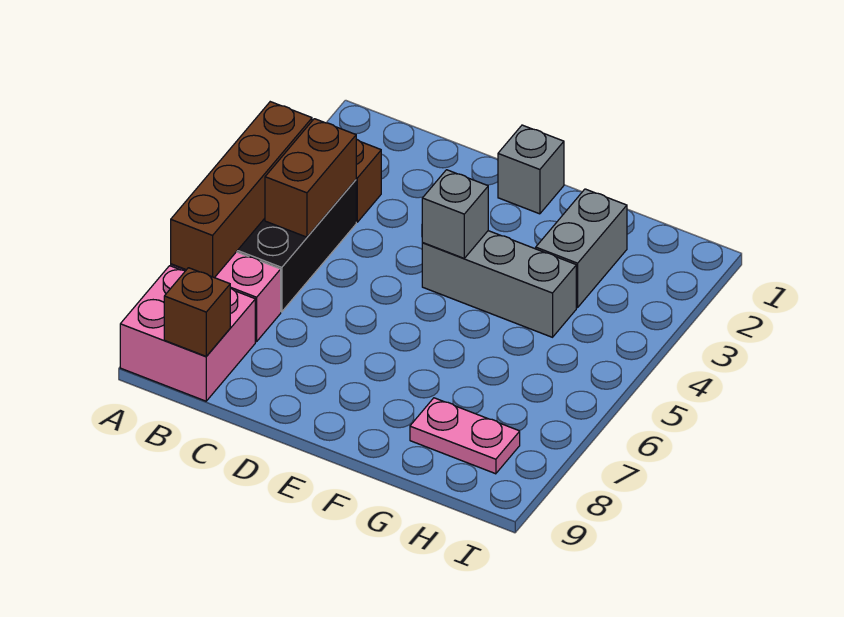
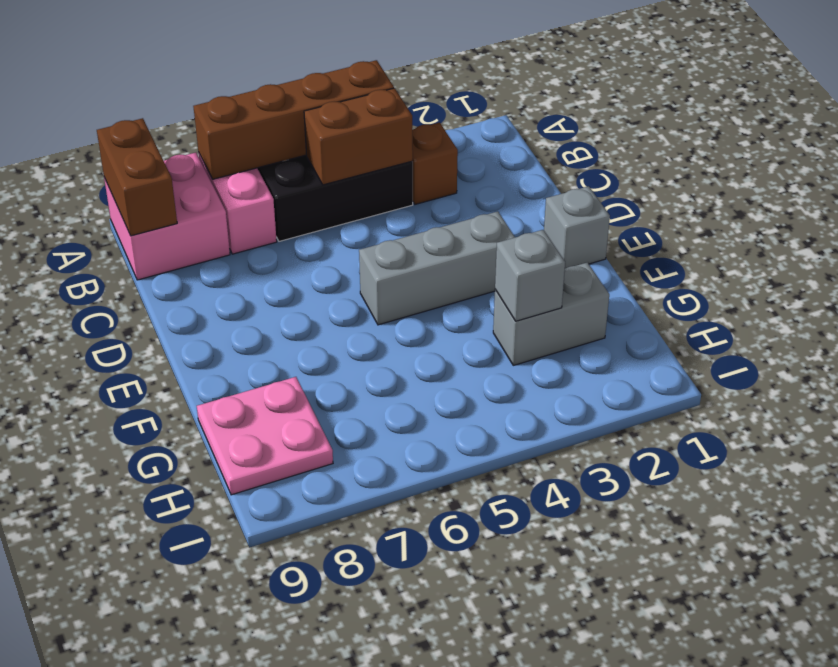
brown brick B9 level 2 -> brown brick A9:B9 level 2
grey brick E4:G4 level 1 -> grey brick E3:E5 level 1
grey brick E4 level 2 -> grey brick G3 level 2
pink plate G8:H8 level 1 -> pink plate G8:H9 level 1

